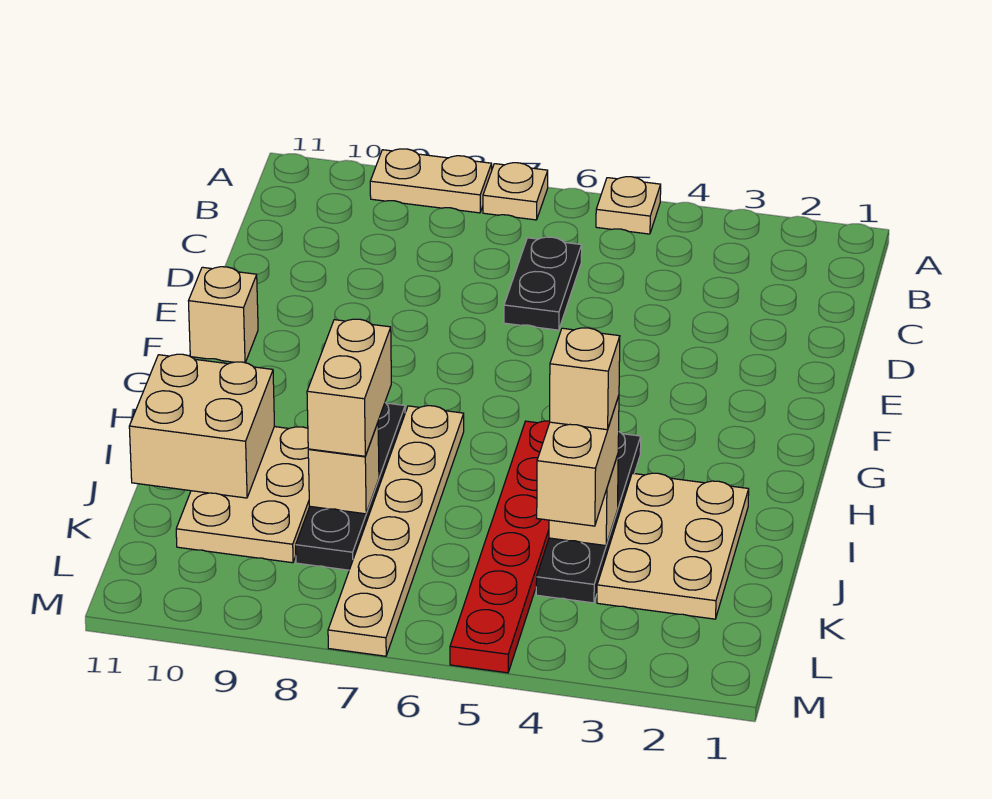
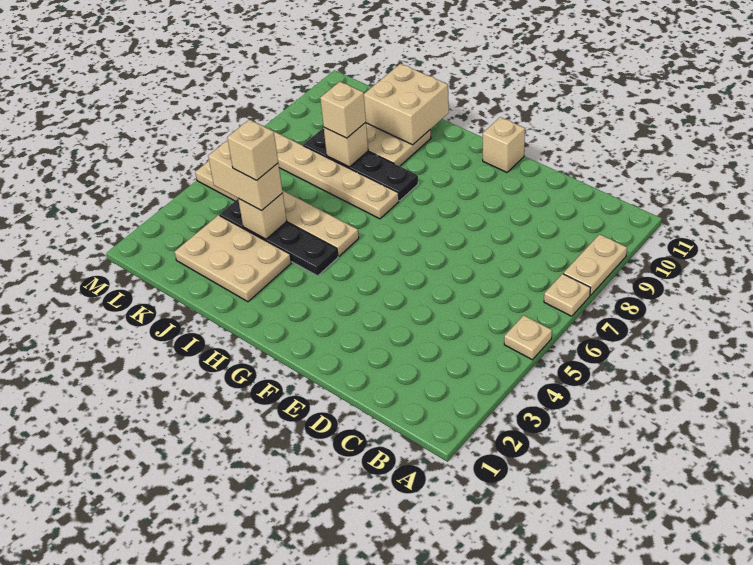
black plate C6:D6 level 1 -> none
red plate H5:M5 level 1 -> tan plate H5:M5 level 1
tan brick I8:J8 level 3 -> tan brick J8 level 3

